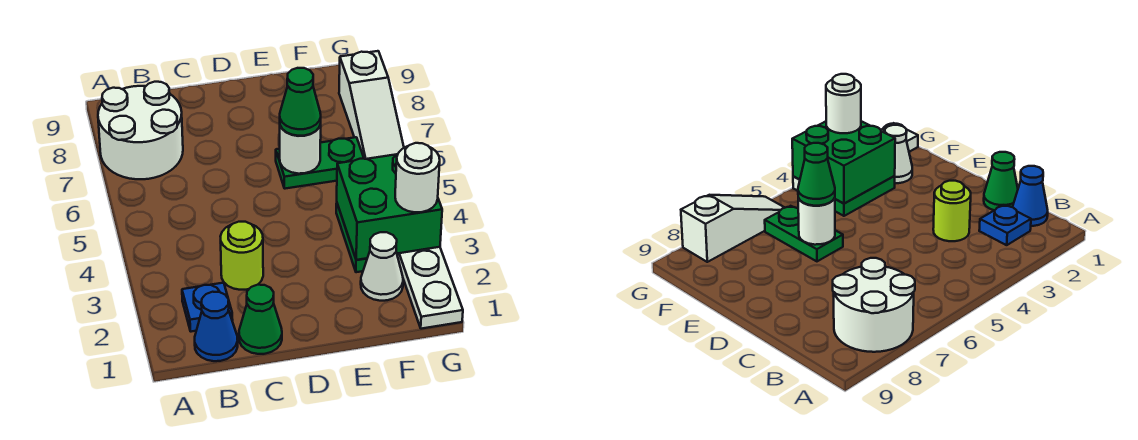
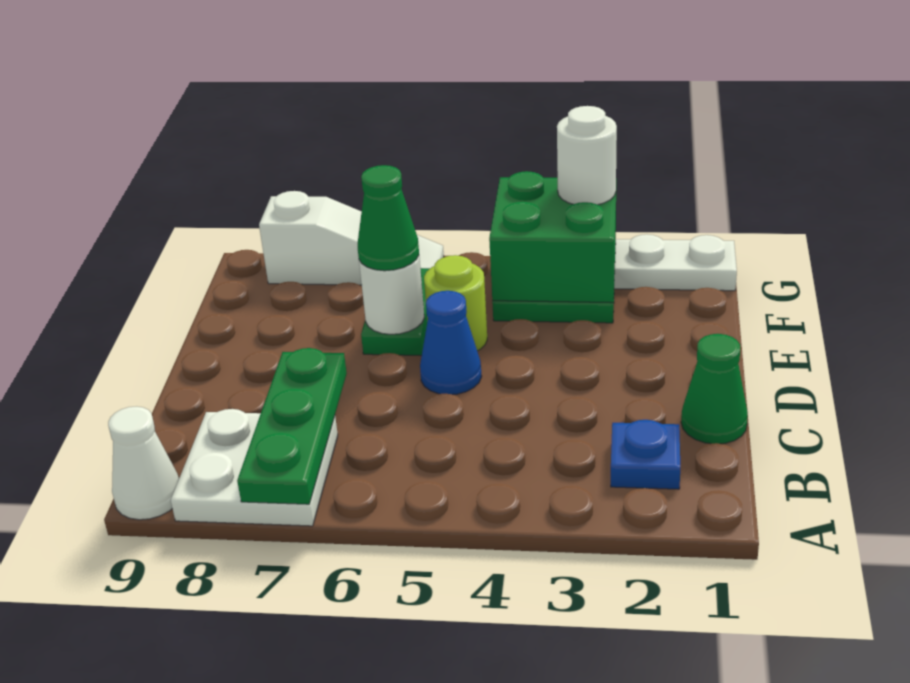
white round brick A7:B8 level 1 -> white plate A7:B8 level 1
none -> green plate A7:C7 level 2
blue cone B1 level 1 -> blue cone D5 level 1
lime round brick C3 level 1 -> lime round brick E5 level 1
white cone F2 level 1 -> white cone A9 level 1

